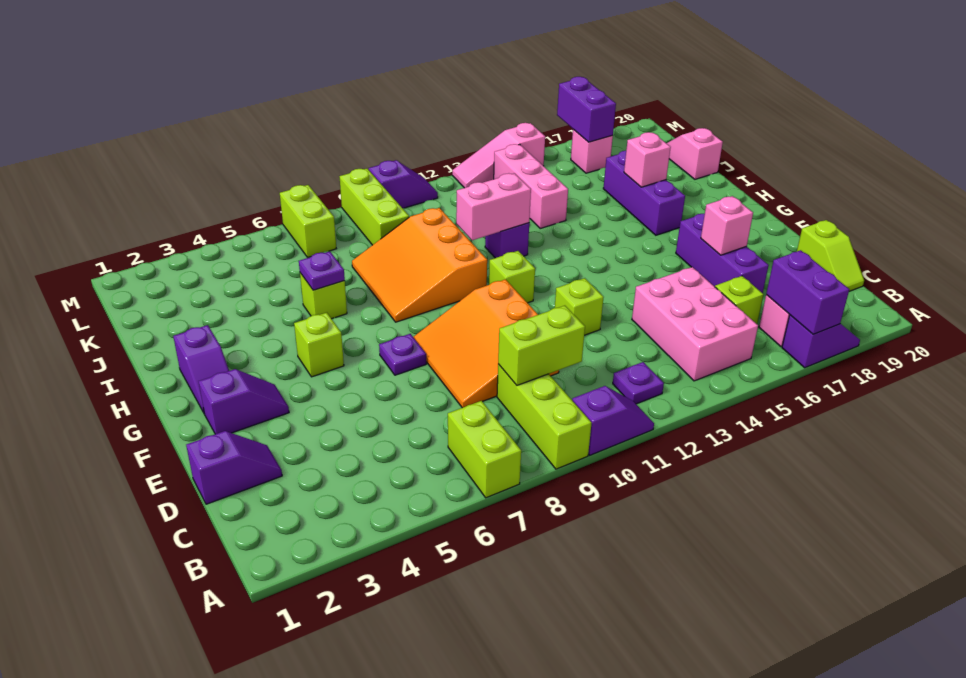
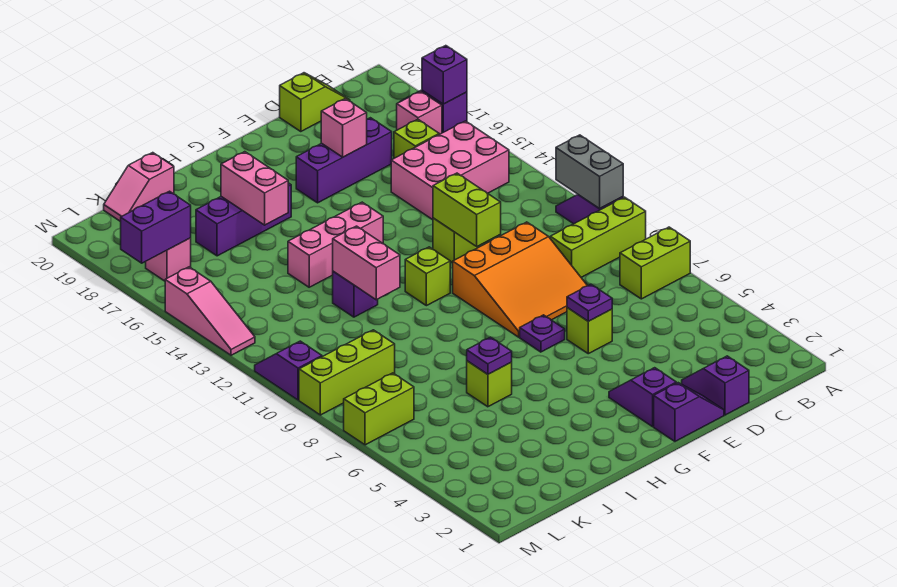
none -> grey brick A10:A11 level 2
purple brick A17:B17 level 2 -> purple brick A17 level 2
purple plate B12 level 1 -> purple plate E6 level 2
lime brick C9:C10 level 2 -> lime brick E11:E12 level 2
purple slope G2:H2 level 1 top H -> purple slope E1:F1 level 1 top F
lime brick G5 level 1 -> lime brick E6 level 1
orange slope H8:J10 level 1 top 10 -> none
pink brick I17 level 2 -> pink brick I16:I17 level 2
pink brick J14:L14 level 1 -> pink brick G14:I14 level 1

